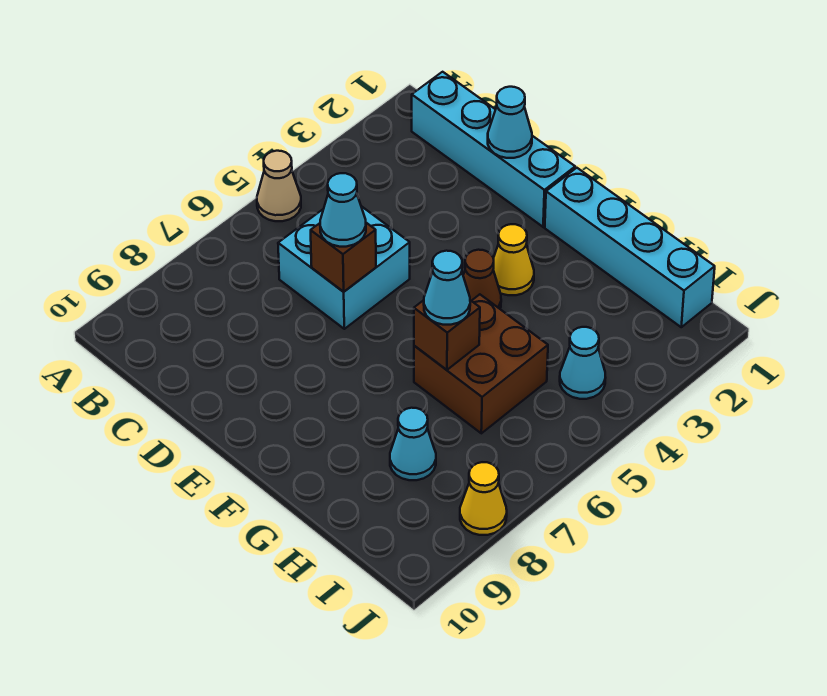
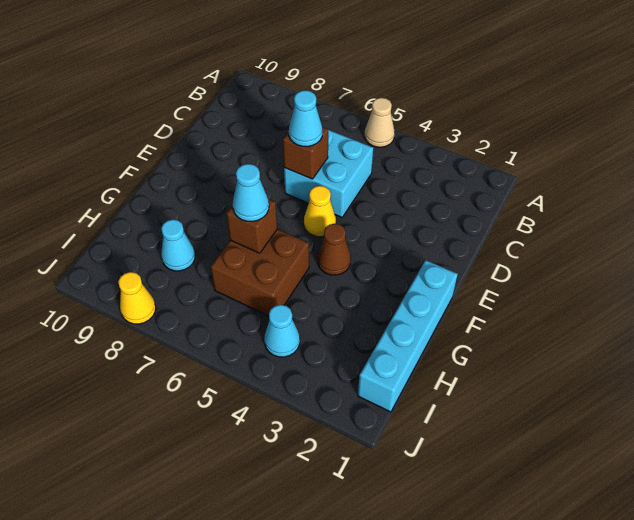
cyan brick B1:E1 level 1 -> none
cyan cone D1 level 2 -> none
yellow cone F3 level 1 -> yellow cone E5 level 1

